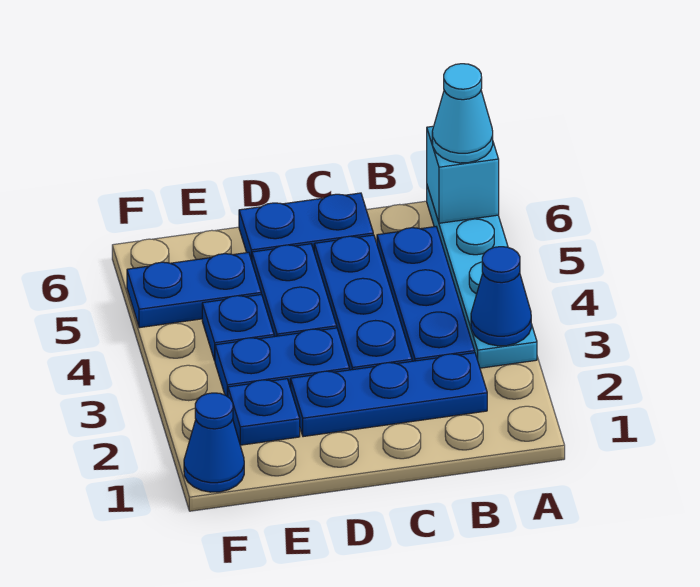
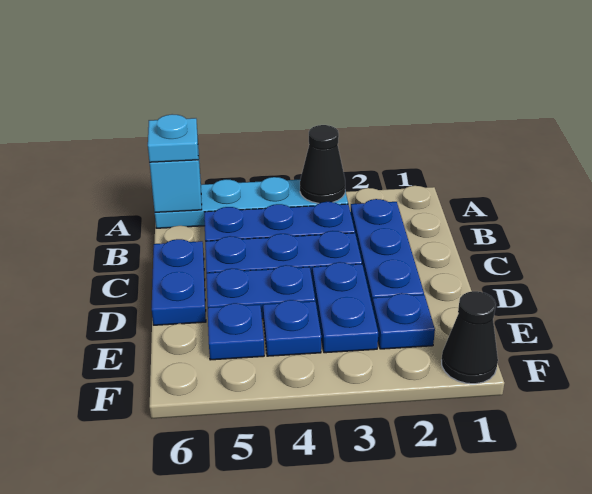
blue cone A3 level 2 -> black cone A3 level 2
cyan cone A6 level 3 -> cyan plate A6 level 3
blue plate E5:F5 level 1 -> blue plate E5 level 1
blue cone F1 level 1 -> black cone F1 level 1

